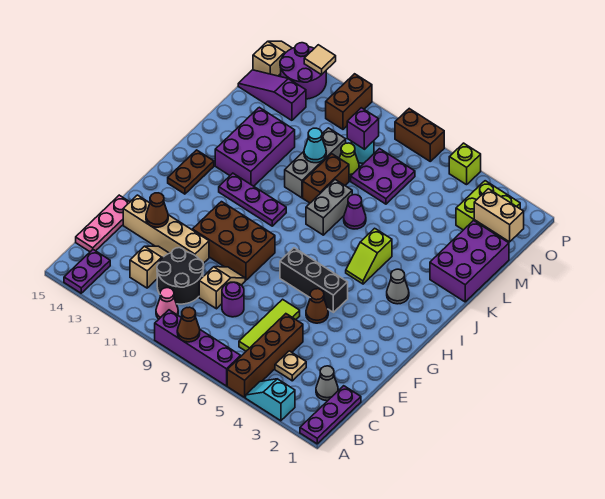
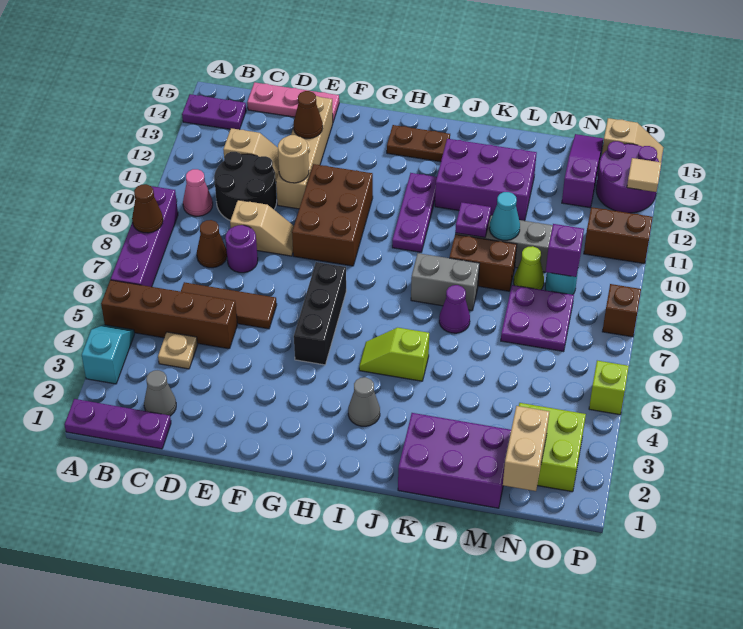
lime tile C6:E6 level 1 -> brown tile C6:E6 level 1
none -> tan round brick E11 level 2
brown cone F5 level 1 -> brown cone C8 level 1
none -> purple plate K10 level 2
brown brick P7:P8 level 1 -> brown brick P8 level 1

